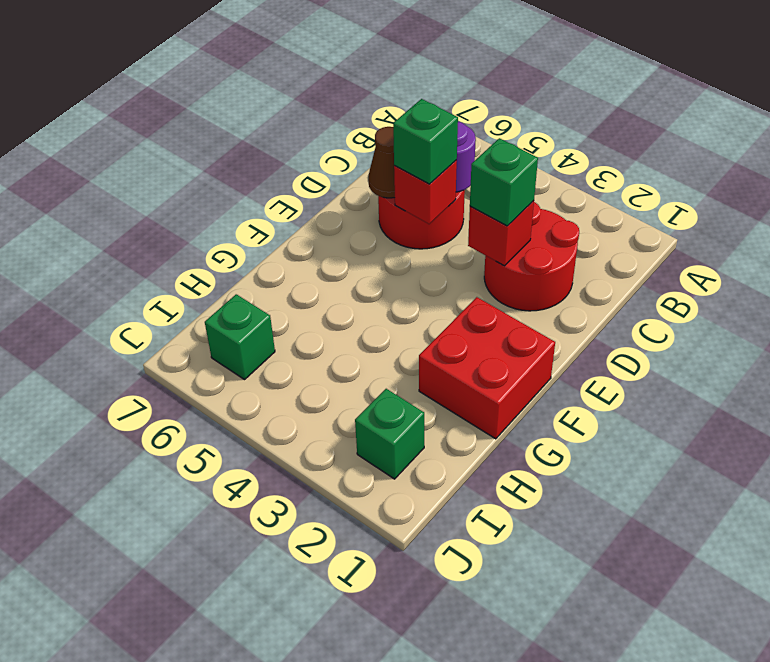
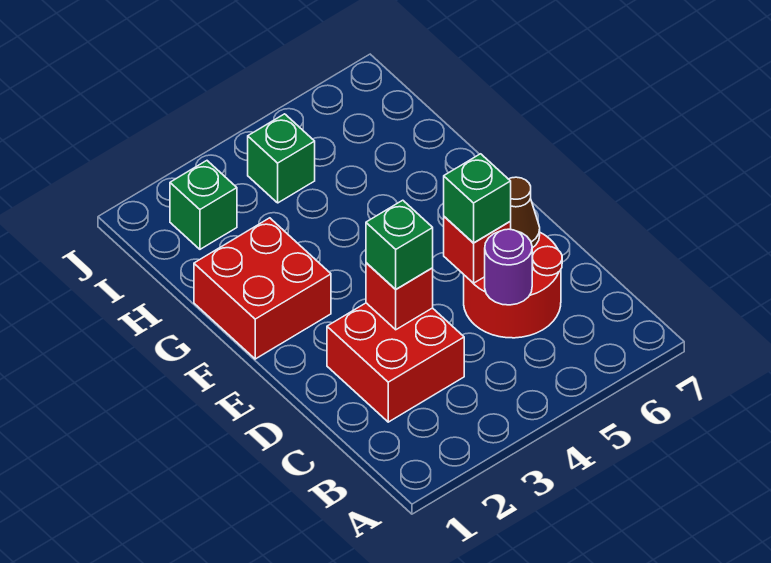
red round brick C2:D3 level 1 -> red brick C2:D3 level 1
green brick I6 level 1 -> green brick I4 level 1

